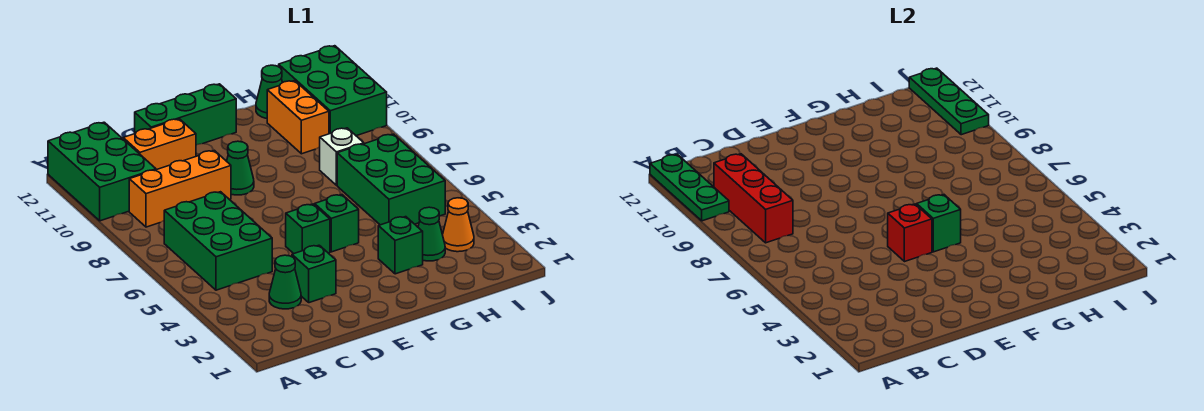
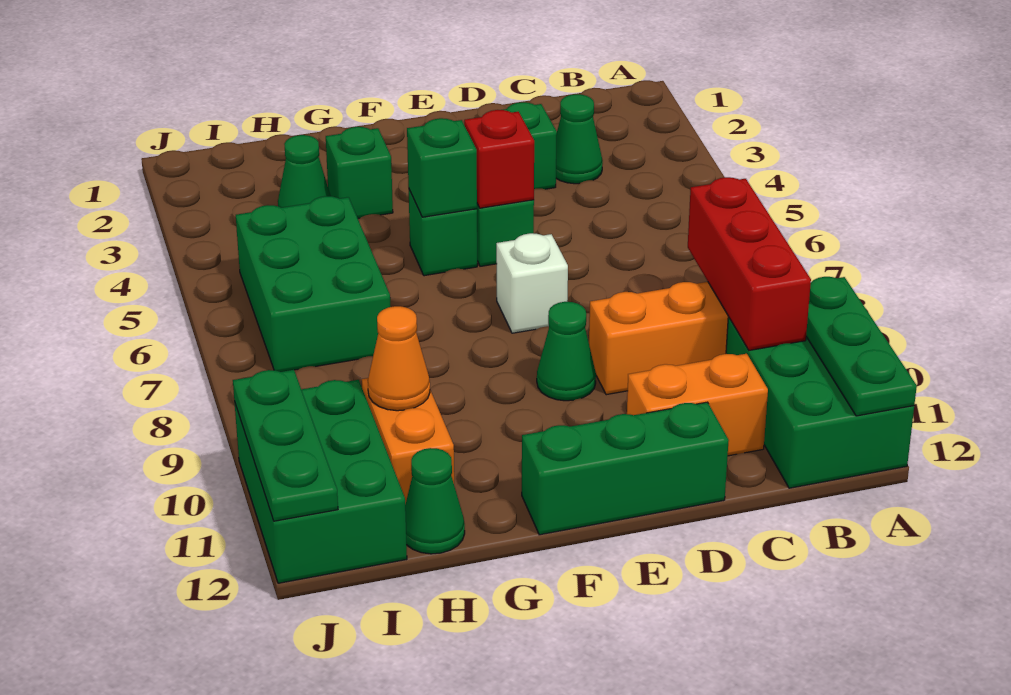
green brick B5:C7 level 1 -> none
white brick H8 level 1 -> white brick E7 level 1
orange cone I3 level 1 -> orange cone H10 level 2

